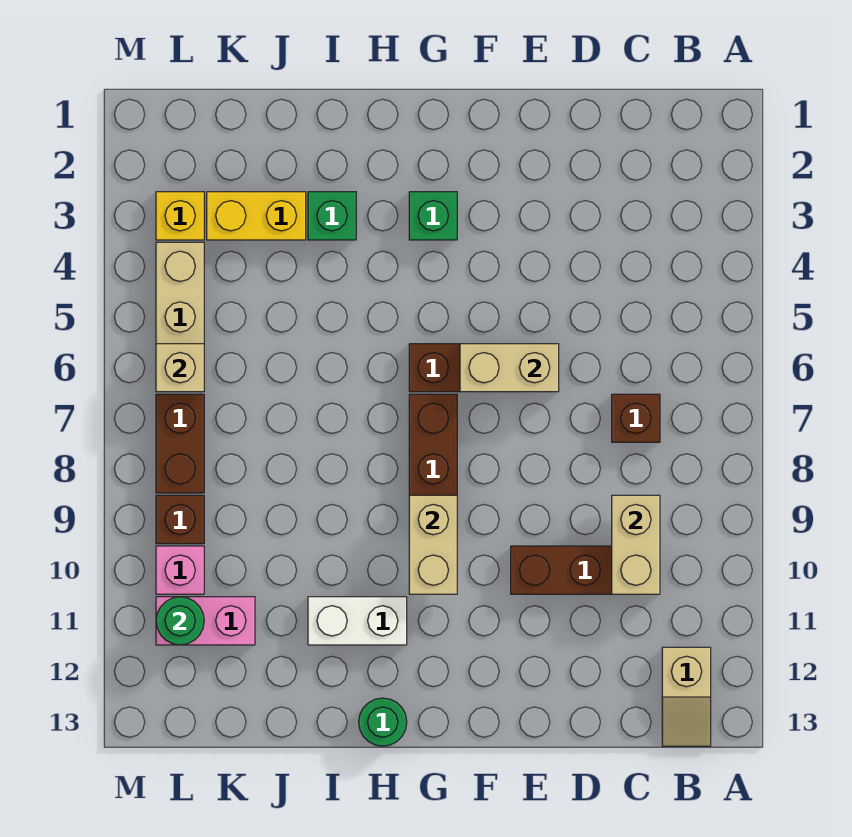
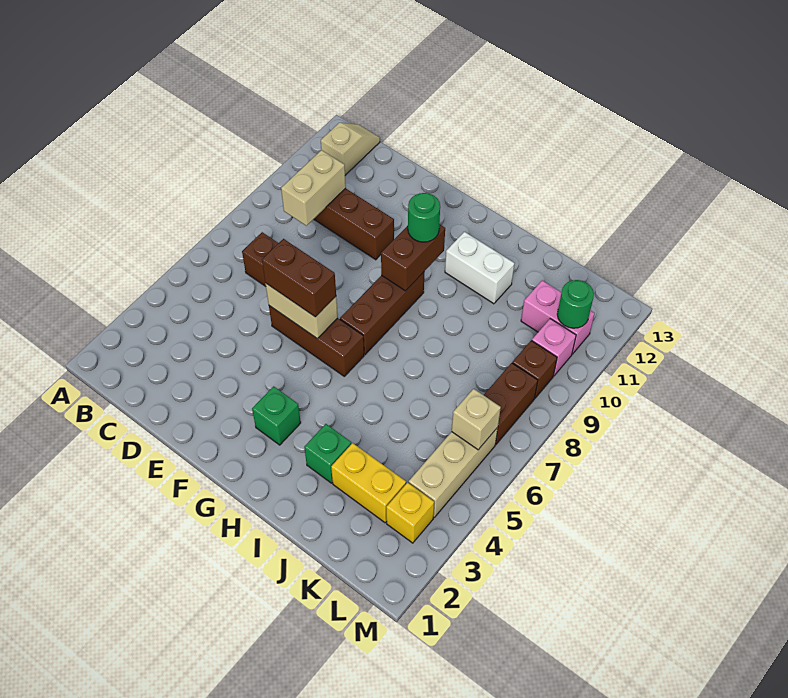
none -> brown brick E6:F6 level 3
tan brick G9:G10 level 2 -> brown brick G9:G10 level 2
green round brick H13 level 1 -> green round brick G10 level 3

